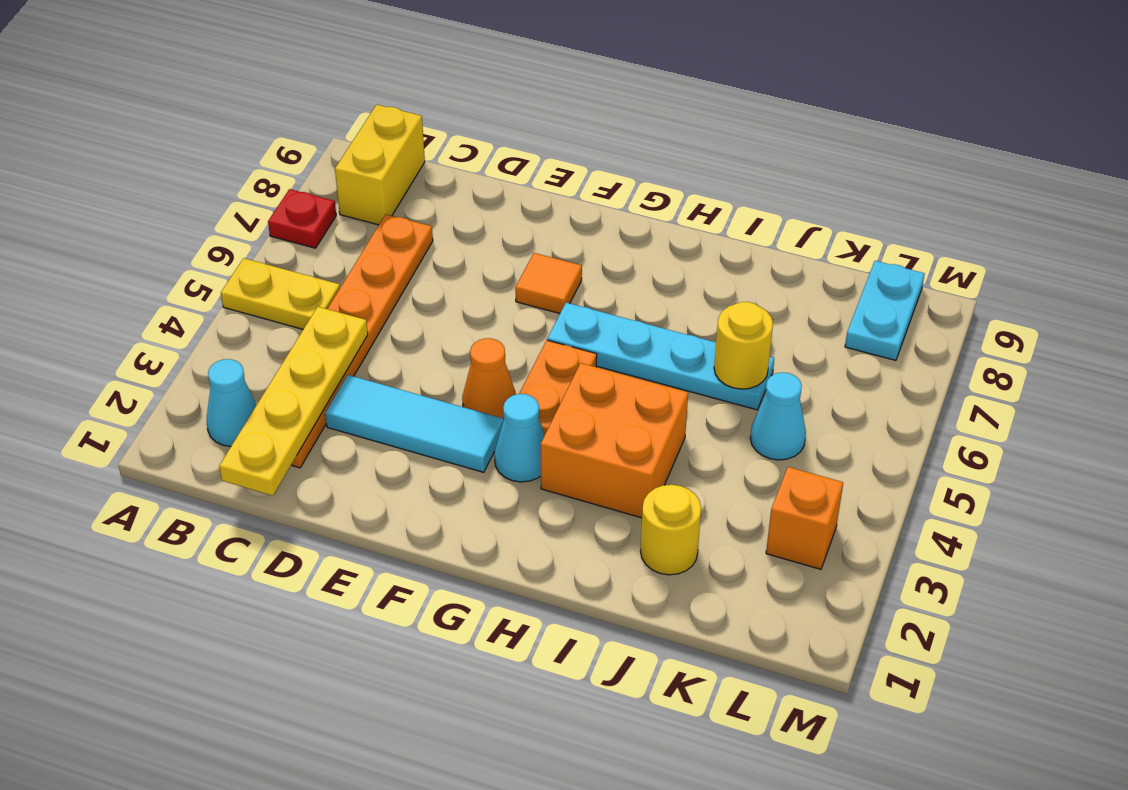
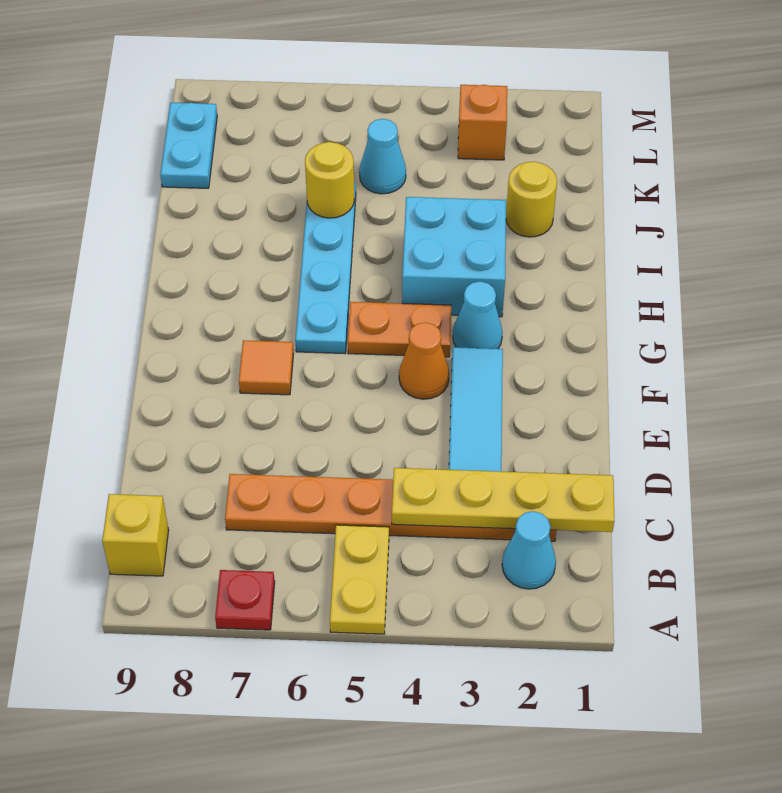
yellow brick B8:B9 level 1 -> yellow brick B9 level 1
orange brick H3:I4 level 1 -> cyan brick H3:I4 level 1
cyan plate L8:L9 level 1 -> cyan plate K9:L9 level 1

